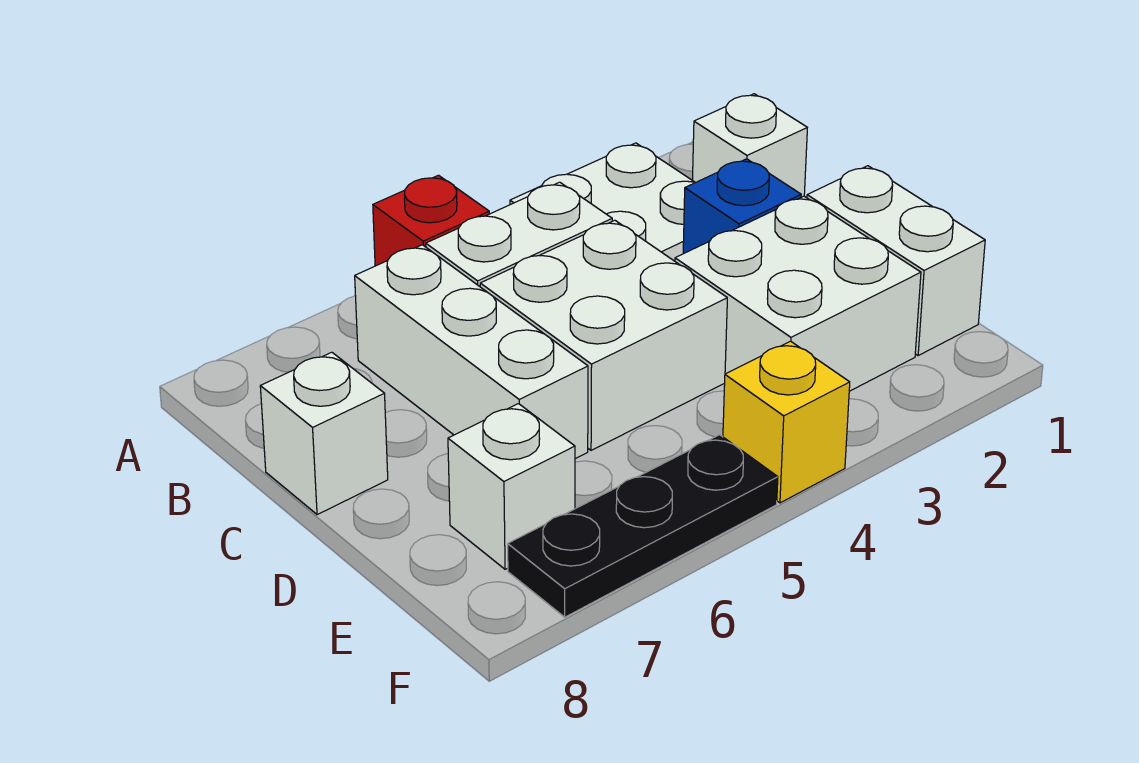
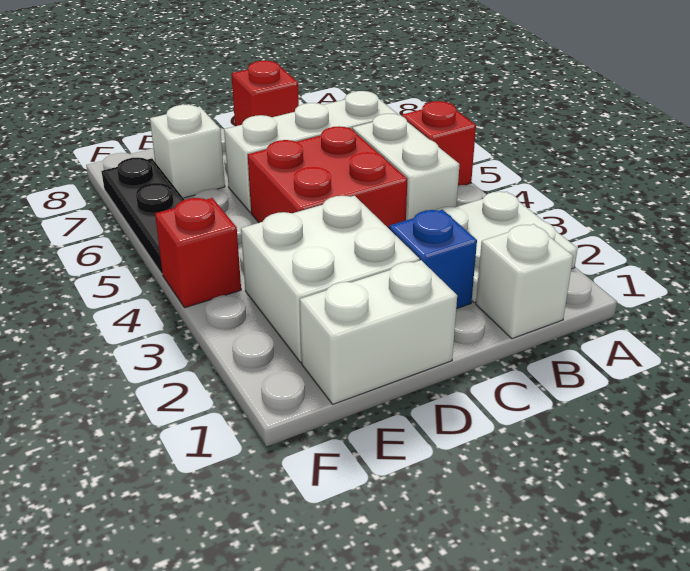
white brick C4:D5 level 1 -> red brick C4:D5 level 1
white brick C8 level 1 -> red brick C8 level 1
yellow brick F4 level 1 -> red brick F4 level 1

